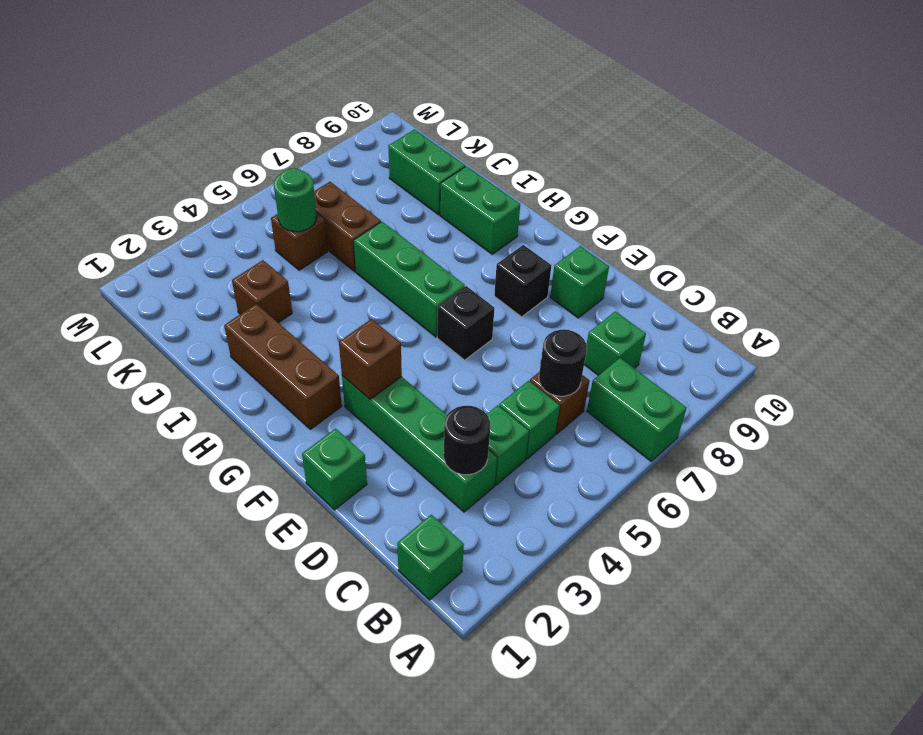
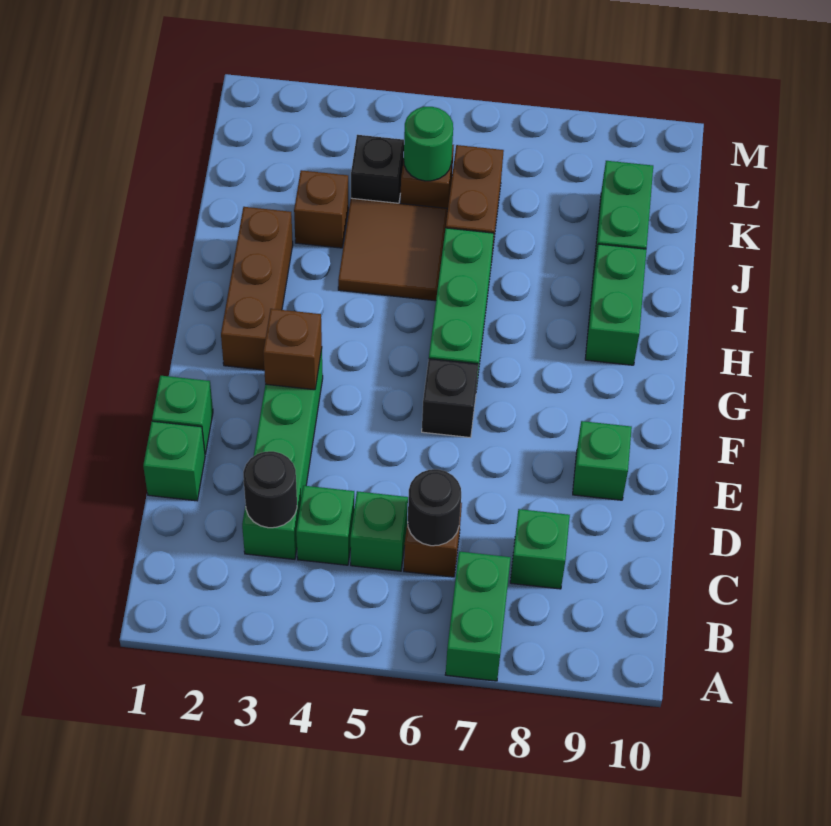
green brick B1 level 1 -> green brick D1 level 1
black brick F8 level 1 -> black brick K4 level 1
none -> brown tile I4:J5 level 1

